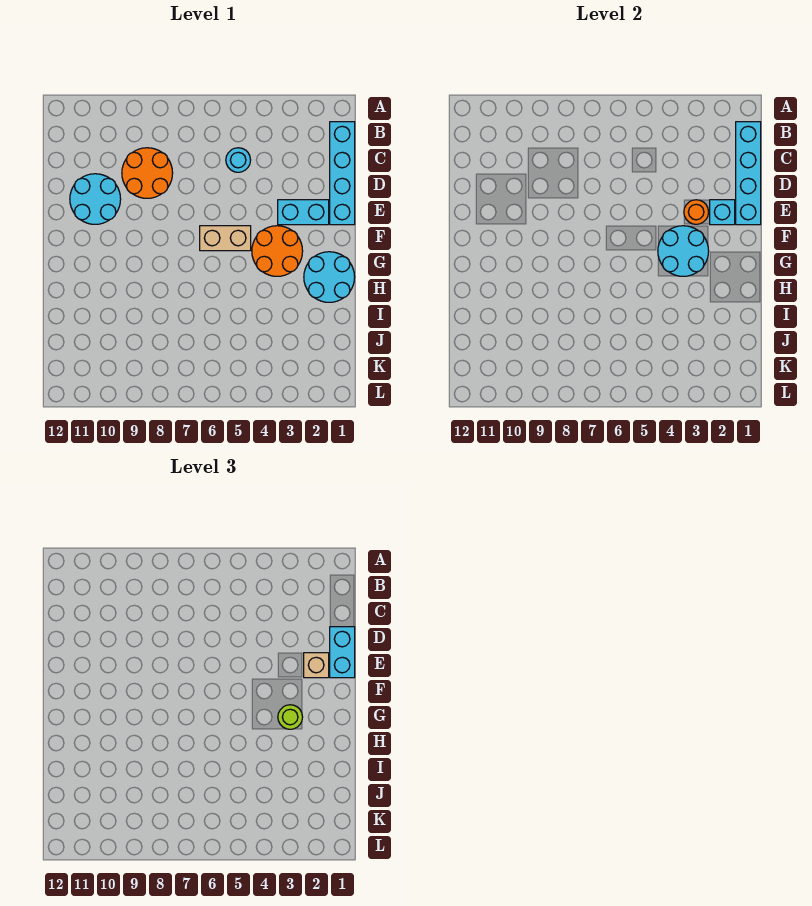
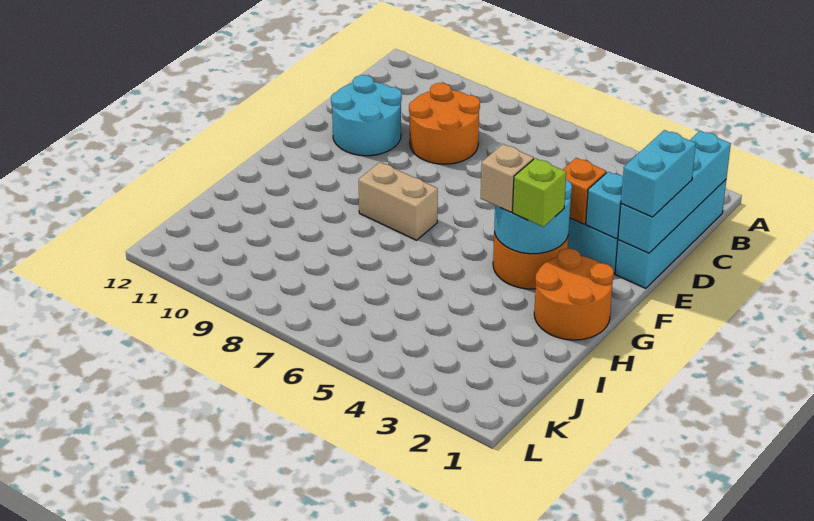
cyan round brick C5 level 1 -> none
tan brick E2 level 3 -> tan brick G4 level 3
orange round brick E3 level 2 -> orange brick E3 level 2
tan brick F5:F6 level 1 -> tan brick G7:G8 level 1
cyan round brick G1:H2 level 1 -> orange round brick G1:H2 level 1
lime round brick G3 level 3 -> lime brick G3 level 3

